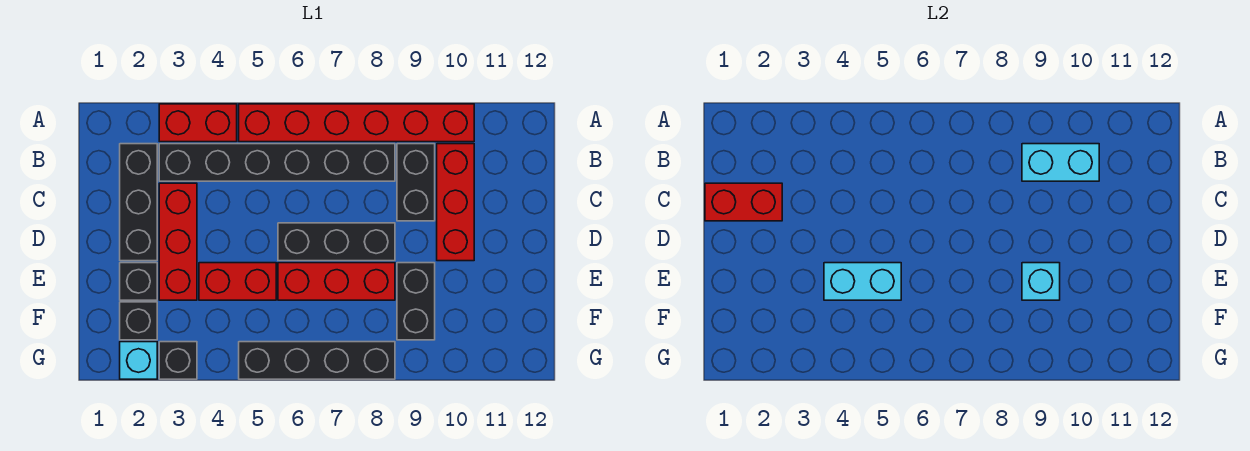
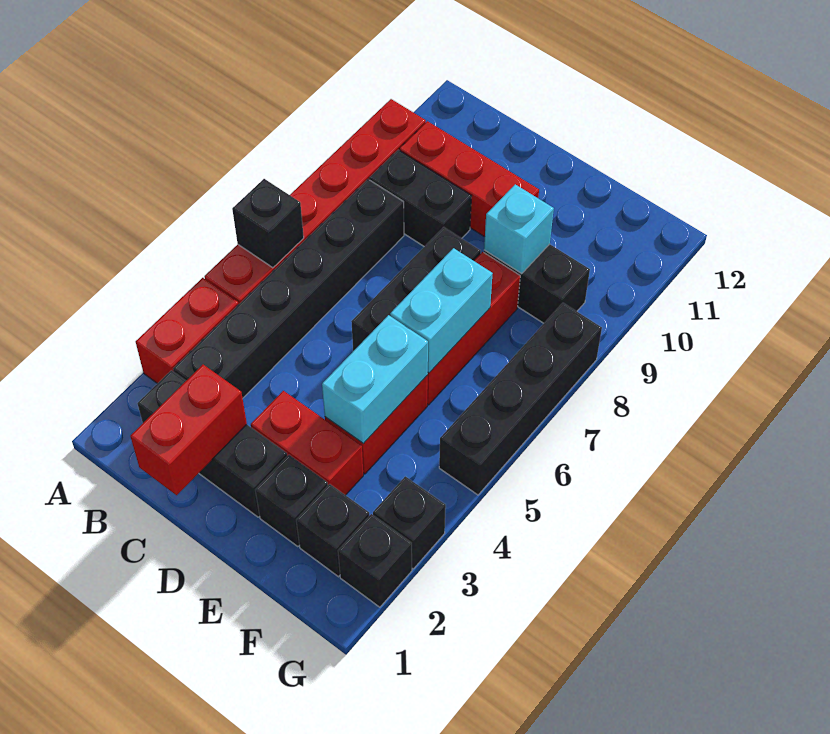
none -> black brick A6 level 2
cyan brick B9:B10 level 2 -> cyan brick E6:E7 level 2
red brick C3:E3 level 1 -> red brick D3:E3 level 1
cyan brick G2 level 1 -> black brick G2 level 1

